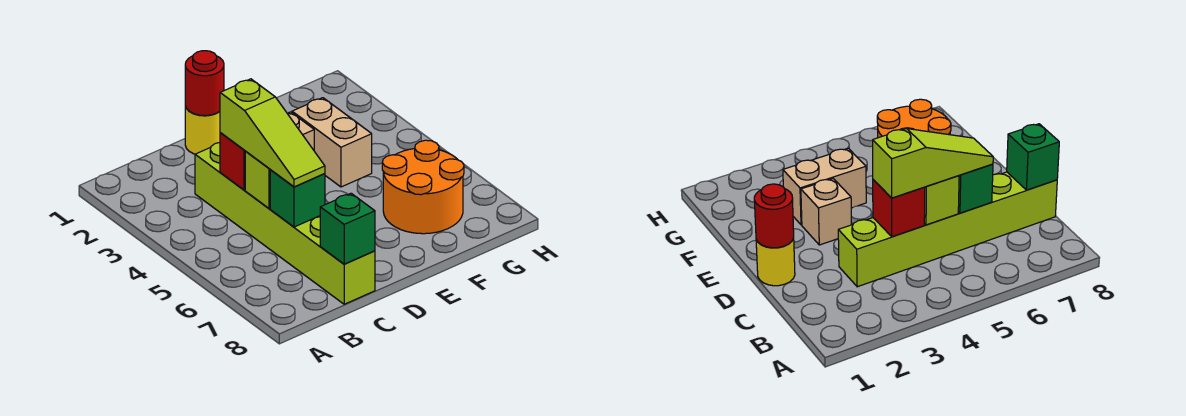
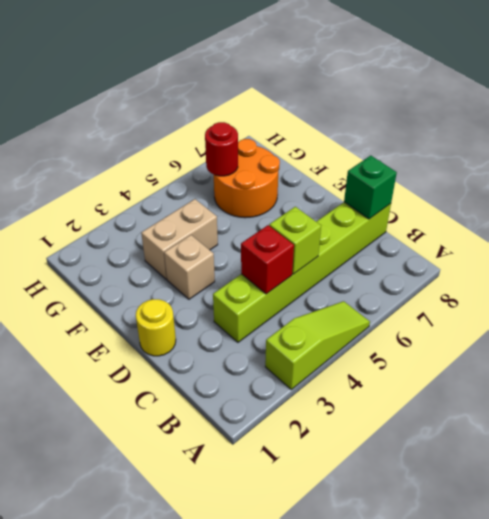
lime slope C4:C6 level 3 top 4 -> lime slope A3:A5 level 1 top 3
green brick C6 level 2 -> none
red round brick D1 level 2 -> red round brick G6 level 2

